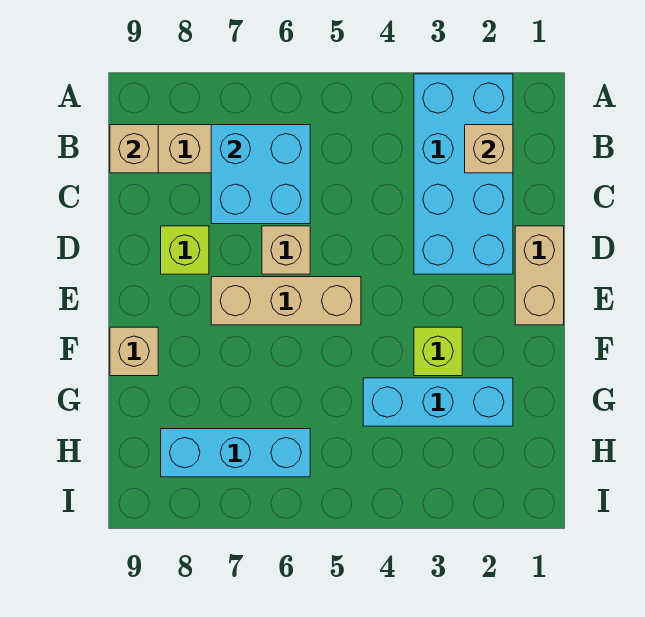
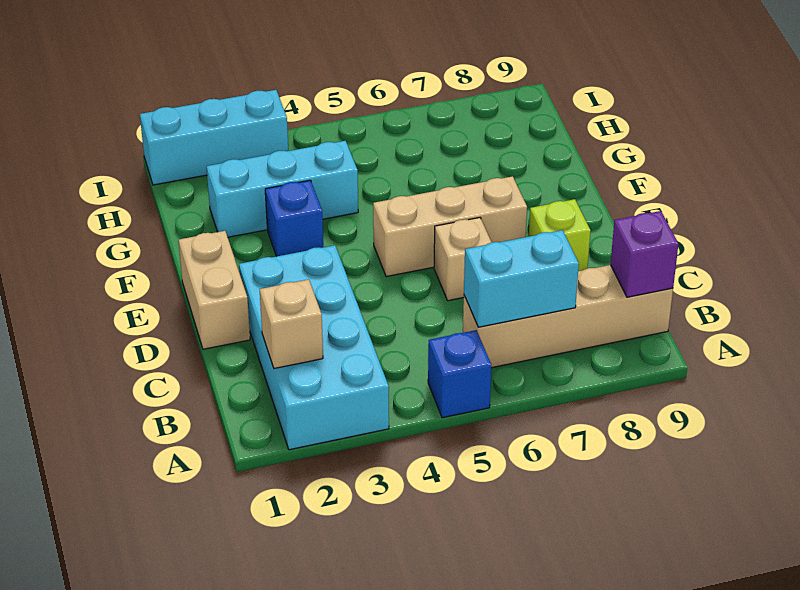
none -> blue brick A5 level 1
cyan brick B6:C7 level 2 -> cyan brick B6:B7 level 2
tan brick B9 level 2 -> purple brick B9 level 2
lime brick F3 level 1 -> blue brick F3 level 1
tan brick F9 level 1 -> none
cyan brick H6:H8 level 1 -> cyan brick I1:I3 level 1

